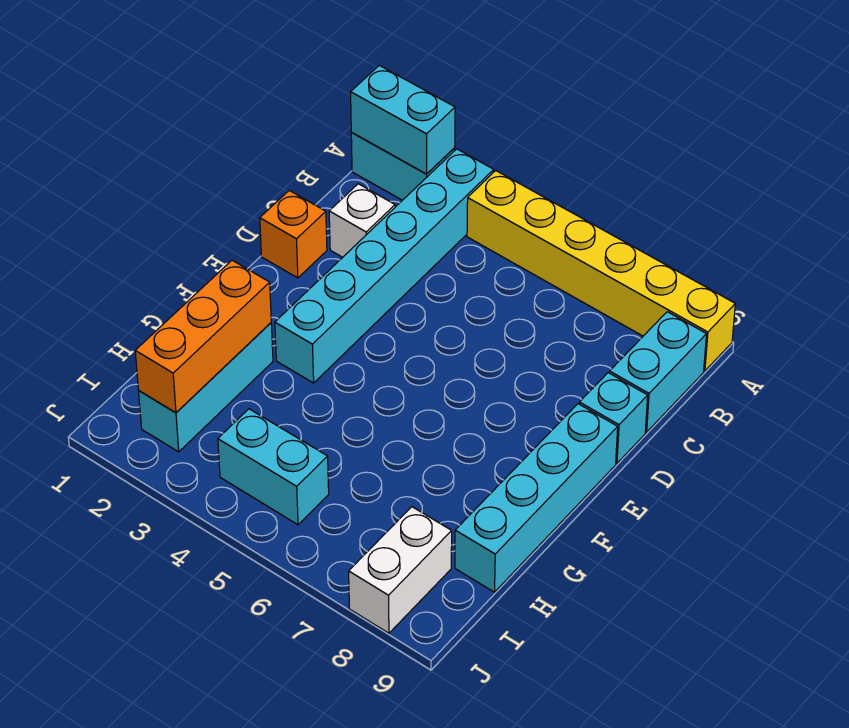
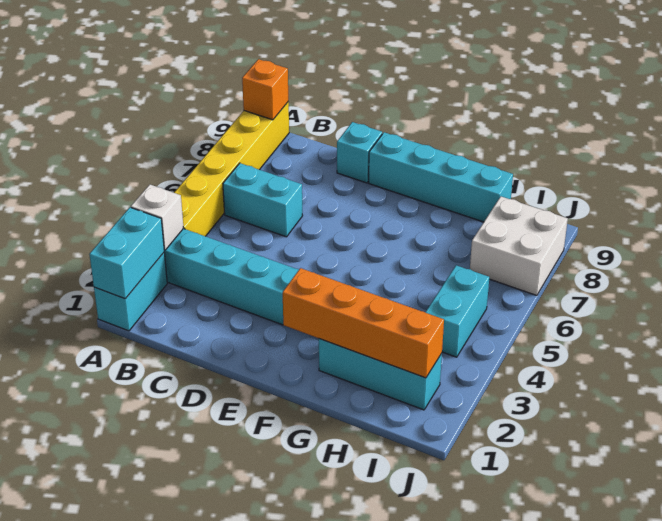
cyan brick B9:C9 level 1 -> cyan brick B6:C6 level 1
white brick C2 level 1 -> white brick A3 level 2
orange brick D1 level 1 -> orange brick A9 level 2
orange brick G2:I2 level 2 -> orange brick F2:I2 level 2
white brick I8:J8 level 1 -> white brick I7:J8 level 1

